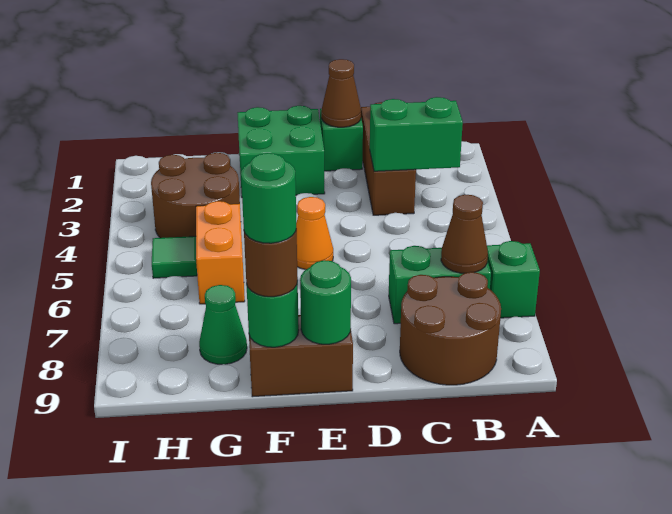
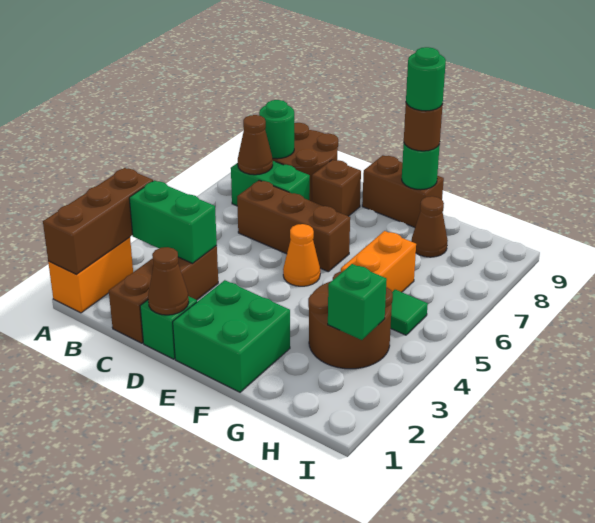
none -> orange brick A1:A2 level 1
none -> brown brick A1:A3 level 2
green brick A7 level 1 -> green brick H3 level 2
none -> brown brick C6:E6 level 1
none -> brown brick D8 level 1
green round brick E9 level 2 -> green round brick B8 level 2
green cone G8 level 1 -> brown cone G8 level 1

